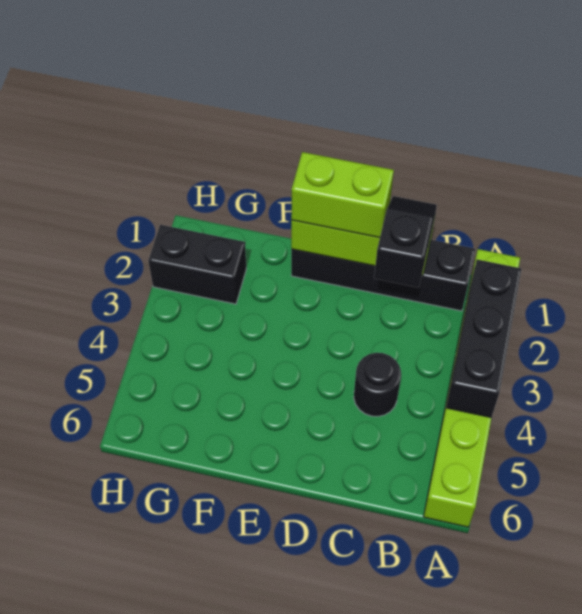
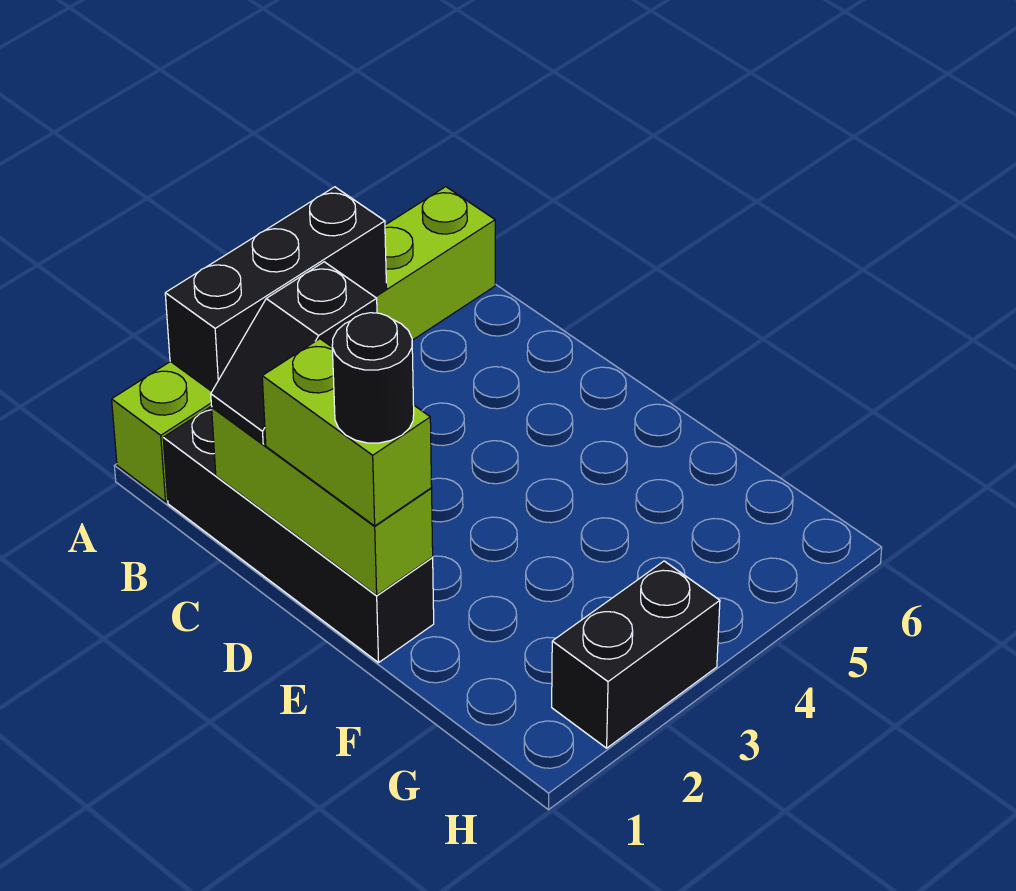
black round brick C4 level 1 -> black round brick E1 level 4
black brick G2:H2 level 1 -> black brick H2:H3 level 1

